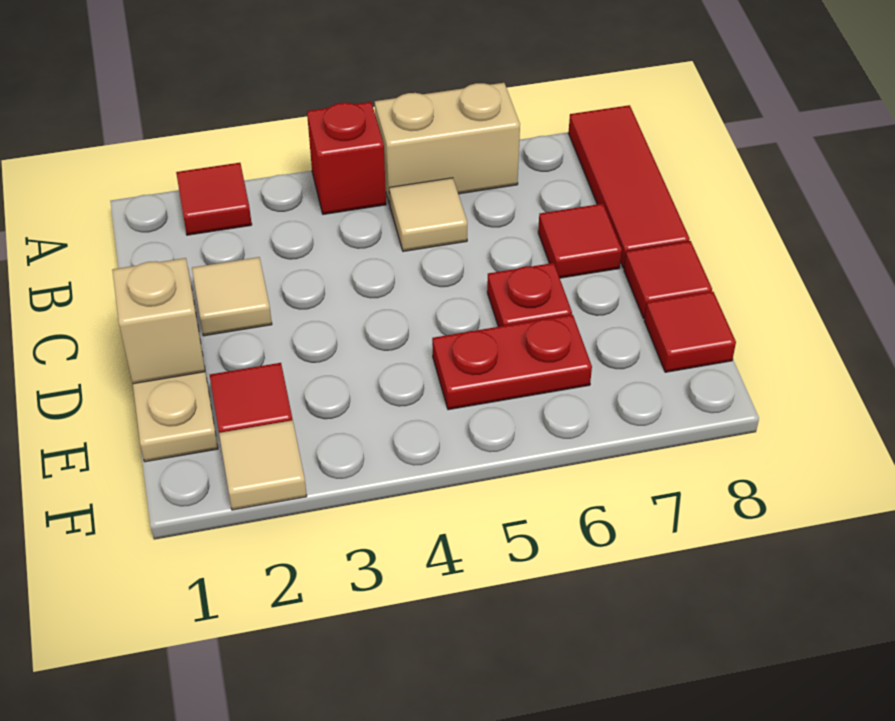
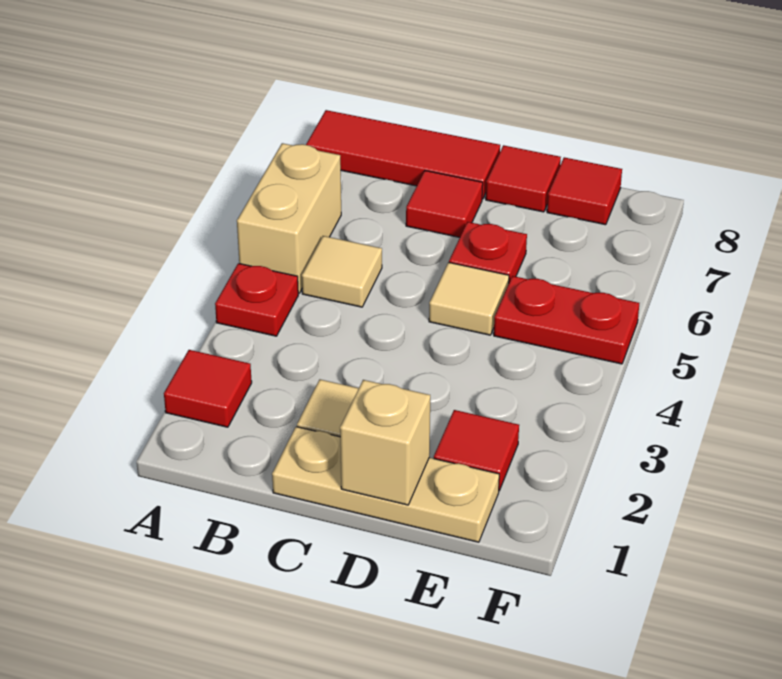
red brick A4 level 1 -> red plate A4 level 1
red plate E5:E6 level 1 -> red plate E5:F5 level 1
tan tile F2 level 1 -> tan tile D5 level 1

